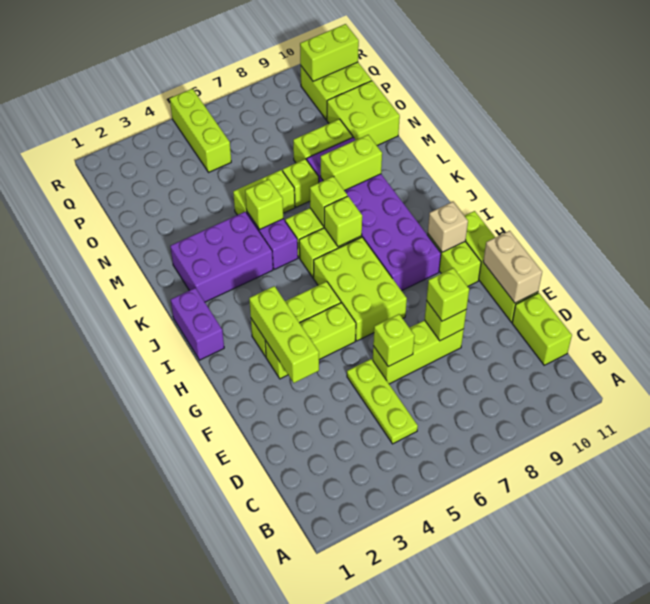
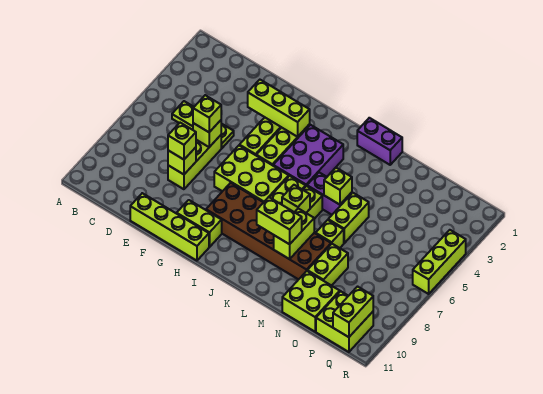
lime brick C11:D11 level 1 -> lime brick K9:L9 level 3
tan brick E11:F11 level 2 -> none
purple brick H8:M9 level 1 -> brown brick H8:M9 level 1
tan brick H10 level 2 -> none
purple brick I1:J1 level 1 -> purple brick K1:L1 level 1
lime brick J7 level 2 -> lime brick E6 level 3
purple brick K2:L4 level 1 -> purple brick I3:J5 level 1
lime brick P5:R5 level 1 -> lime brick R4:R6 level 1

